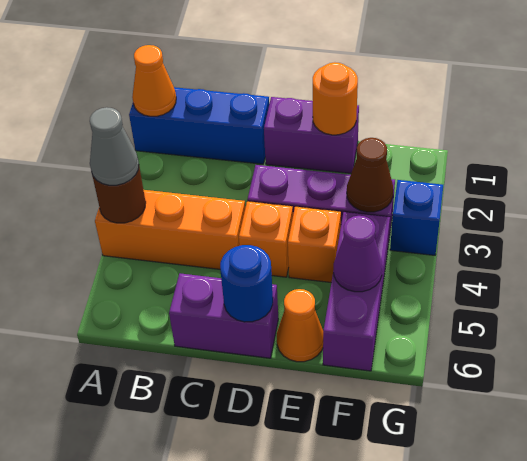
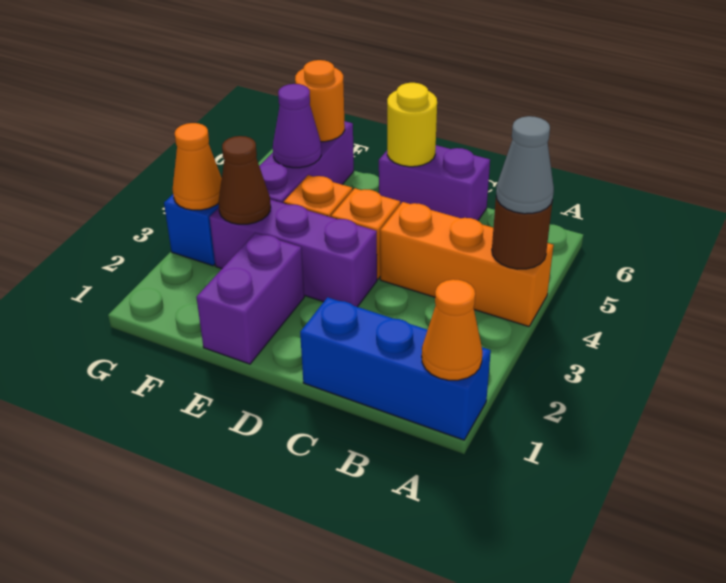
purple brick D1:E1 level 1 -> purple brick E1:E2 level 1
blue round brick D6 level 2 -> yellow round brick D6 level 2
orange round brick E1 level 2 -> orange round brick F6 level 2
orange cone E6 level 1 -> orange cone G3 level 2

